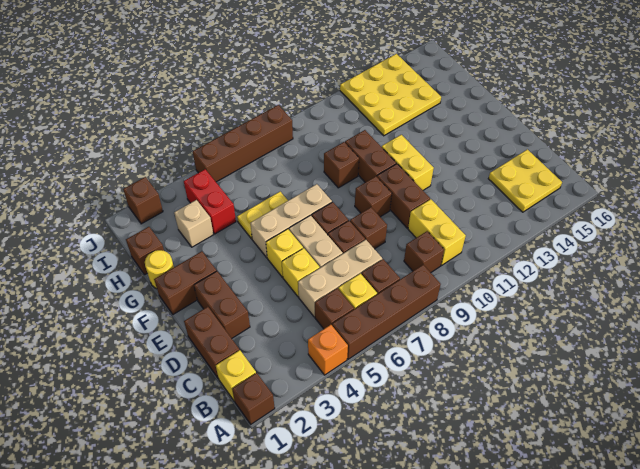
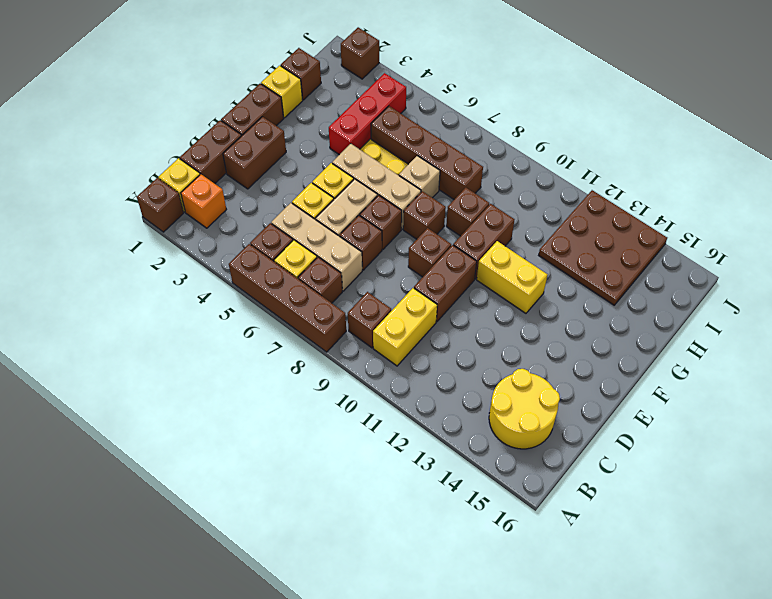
orange brick A4 level 1 -> orange brick B2 level 1
yellow plate B14:C15 level 1 -> yellow round brick B14:C15 level 1
brown brick D8 level 1 -> brown brick F8 level 1
yellow brick E11:F11 level 1 -> yellow brick F11:F12 level 1
brown brick F1:F2 level 1 -> brown brick E1:F1 level 1
yellow round brick G1 level 1 -> yellow brick G1 level 1
tan brick H3 level 1 -> tan brick G7 level 1
red brick H4:I4 level 1 -> red brick G4:I4 level 1
yellow plate H12:J14 level 1 -> brown plate H12:J14 level 1
brown brick J5:J8 level 1 -> brown brick H5:H8 level 1

